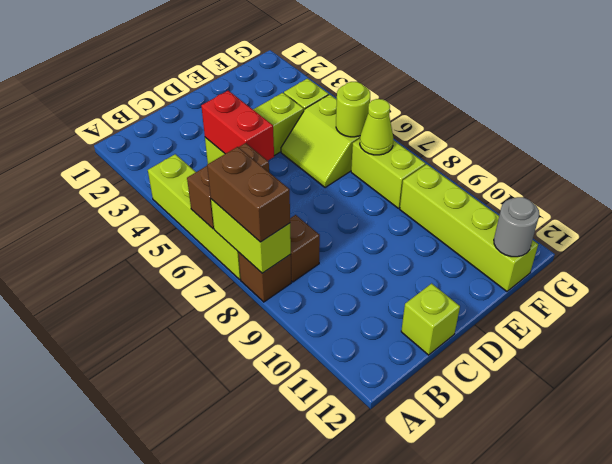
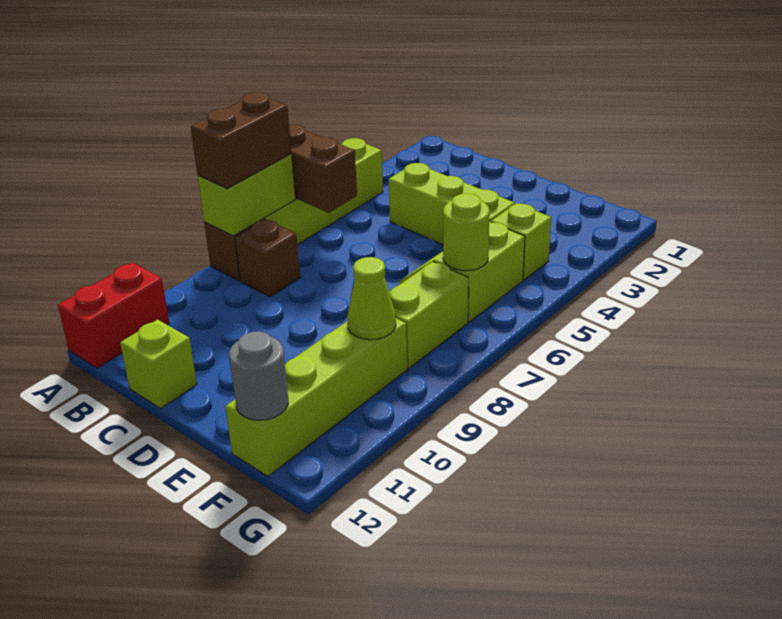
red brick C4:C5 level 2 -> red brick A11:A12 level 1
lime cone F7 level 2 -> lime cone F9 level 2

